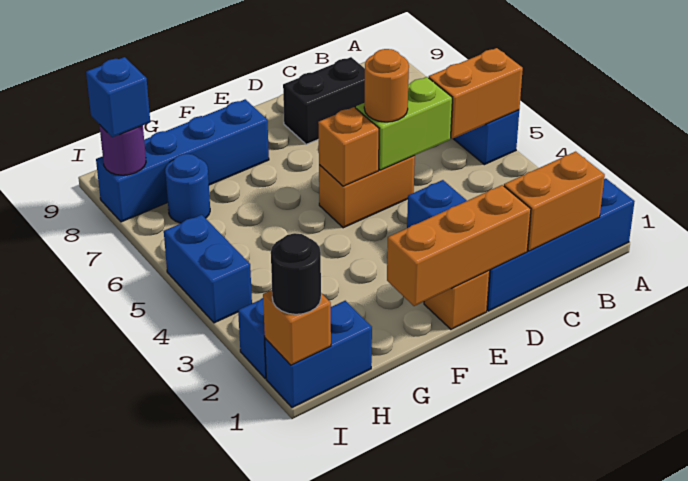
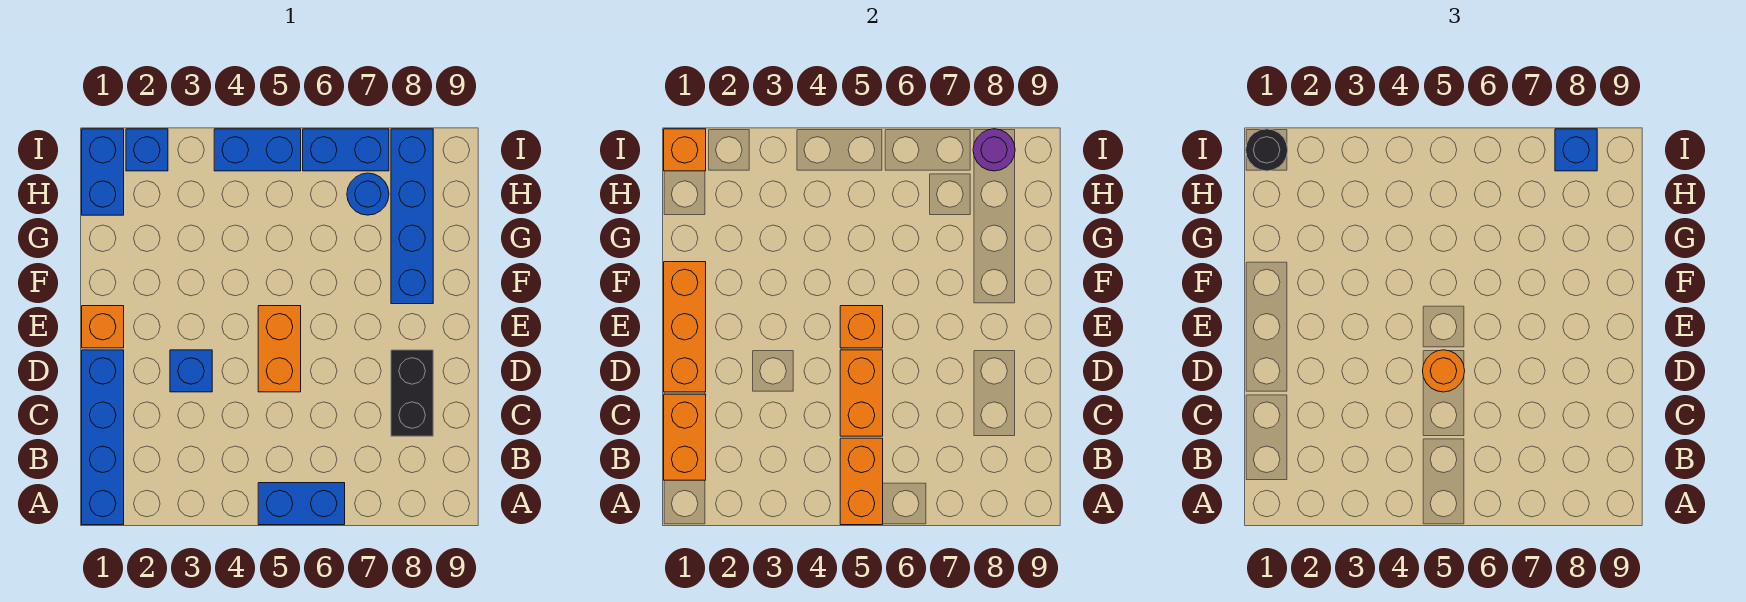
lime brick C5:D5 level 2 -> orange brick C5:D5 level 2
none -> blue brick I6:I7 level 1

